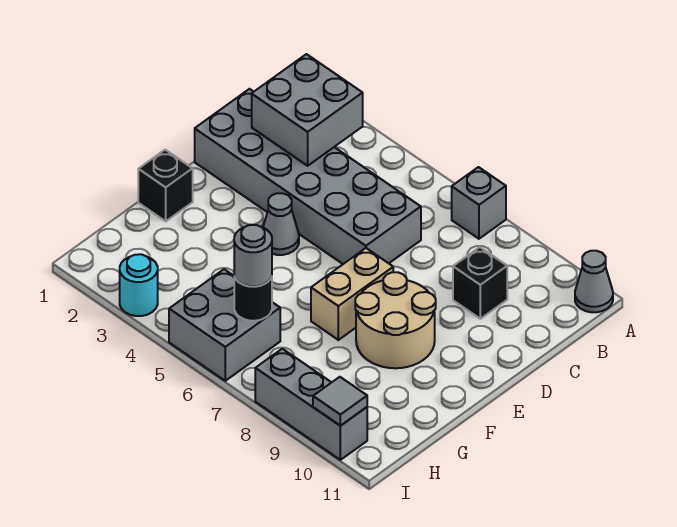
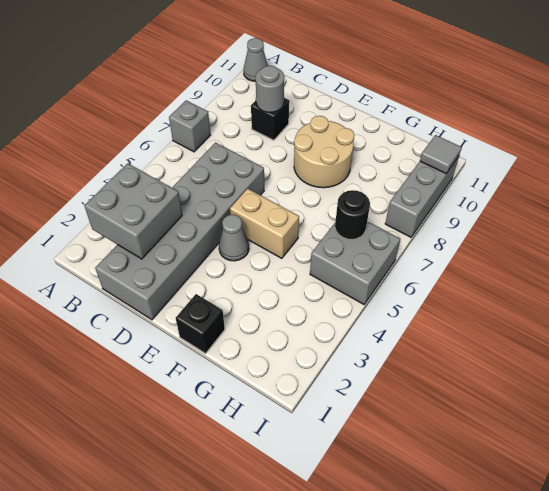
tan brick E7:F7 level 1 -> tan brick E5:F5 level 1
grey round brick H6 level 3 -> grey round brick C9 level 2
cyan round brick I3 level 1 -> none

